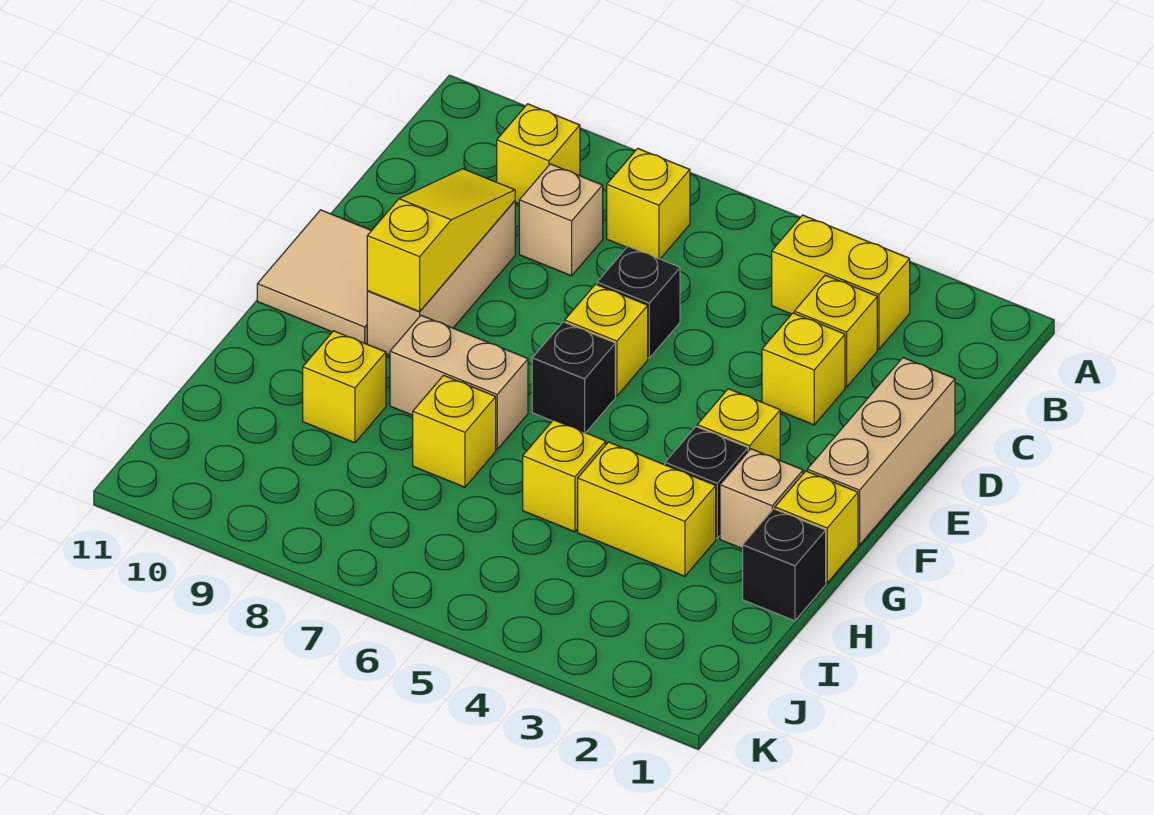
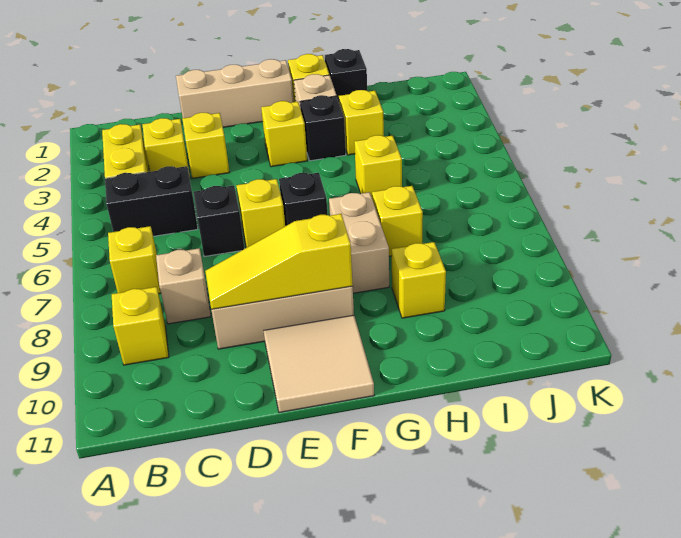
none -> black brick B5:C5 level 1
yellow brick H3:H4 level 1 -> yellow brick H3 level 1

